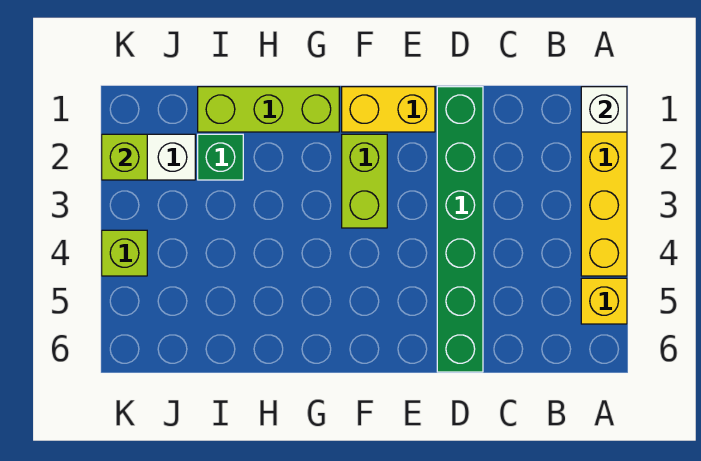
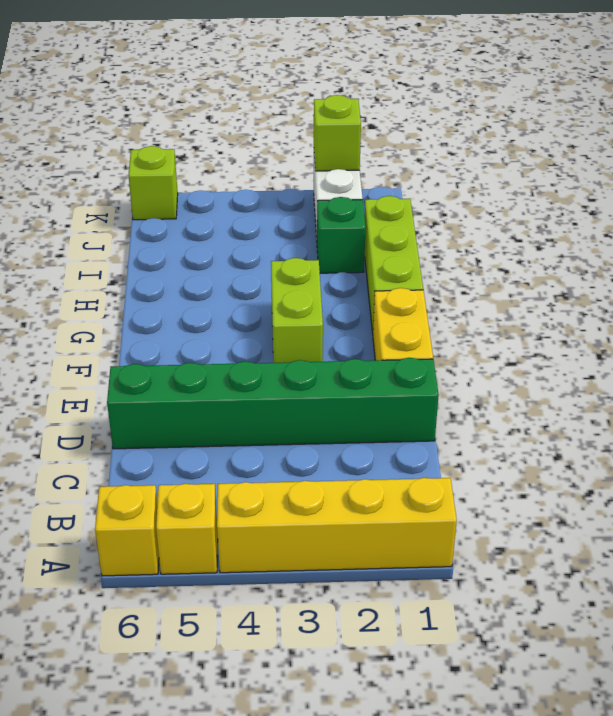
white brick A1 level 2 -> none
none -> yellow brick A6 level 1
lime brick F2:F3 level 1 -> lime brick F3:G3 level 1
lime brick K4 level 1 -> lime brick K6 level 1

